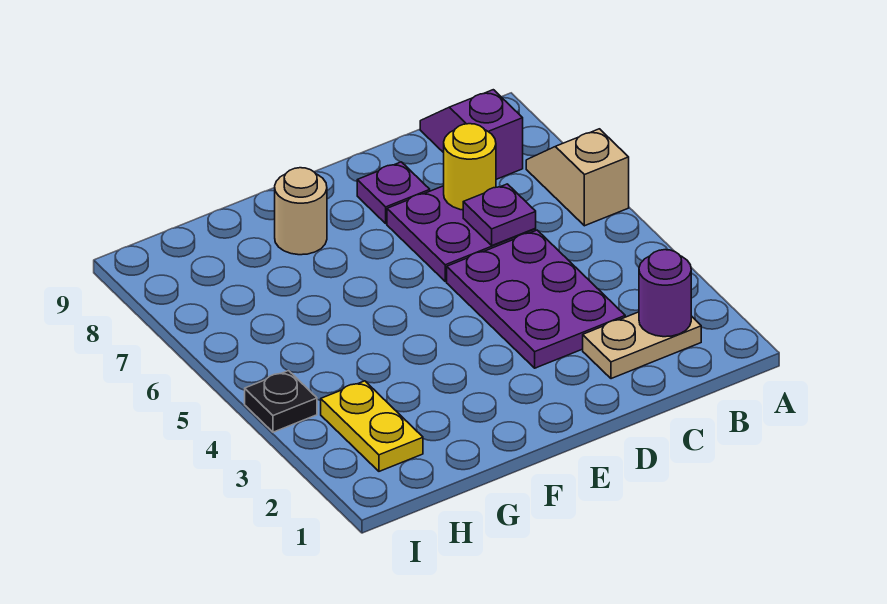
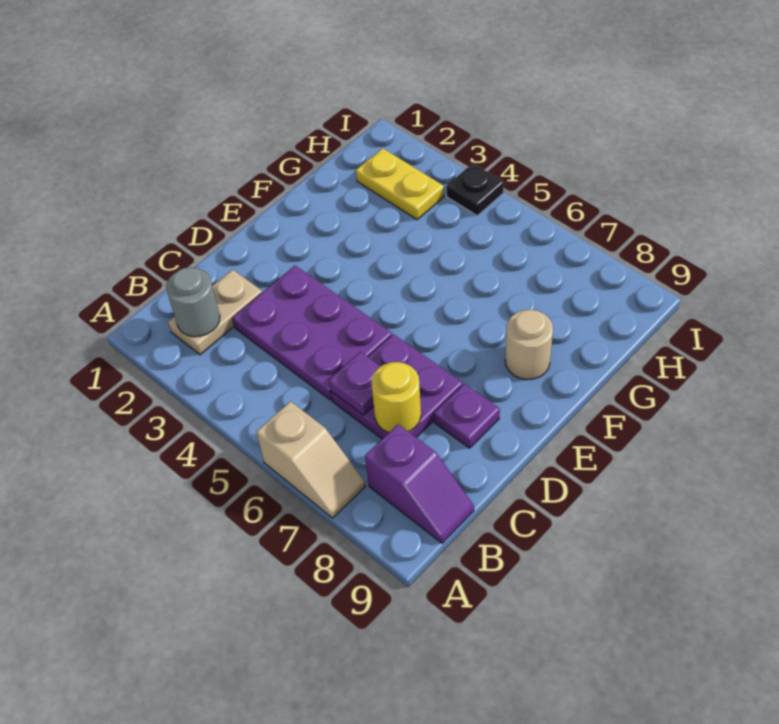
purple round brick B2 level 2 -> grey round brick B2 level 2

